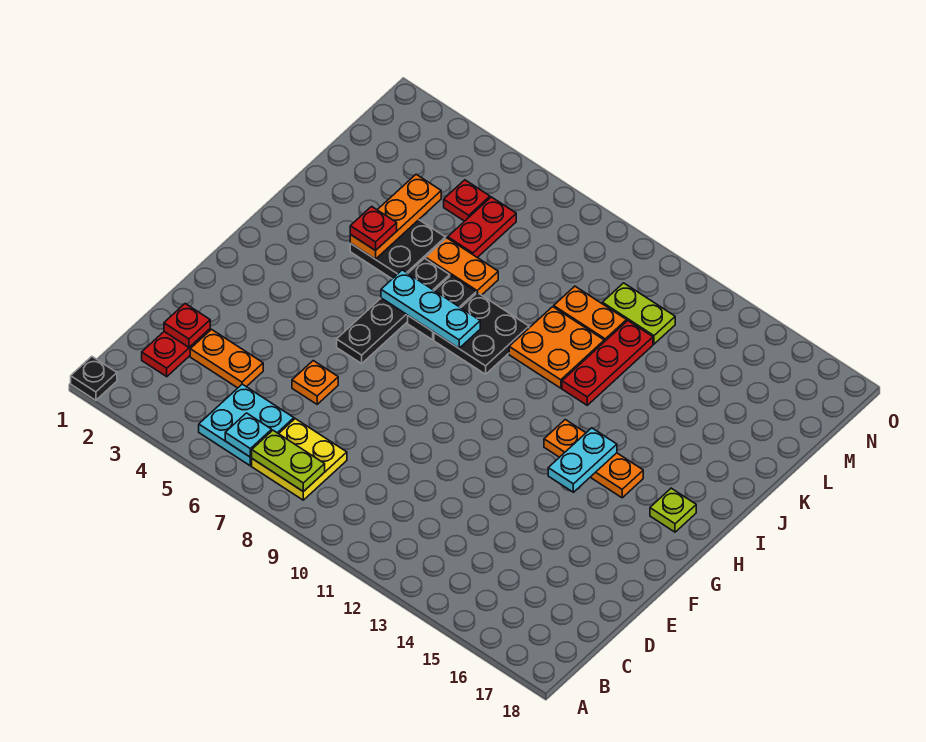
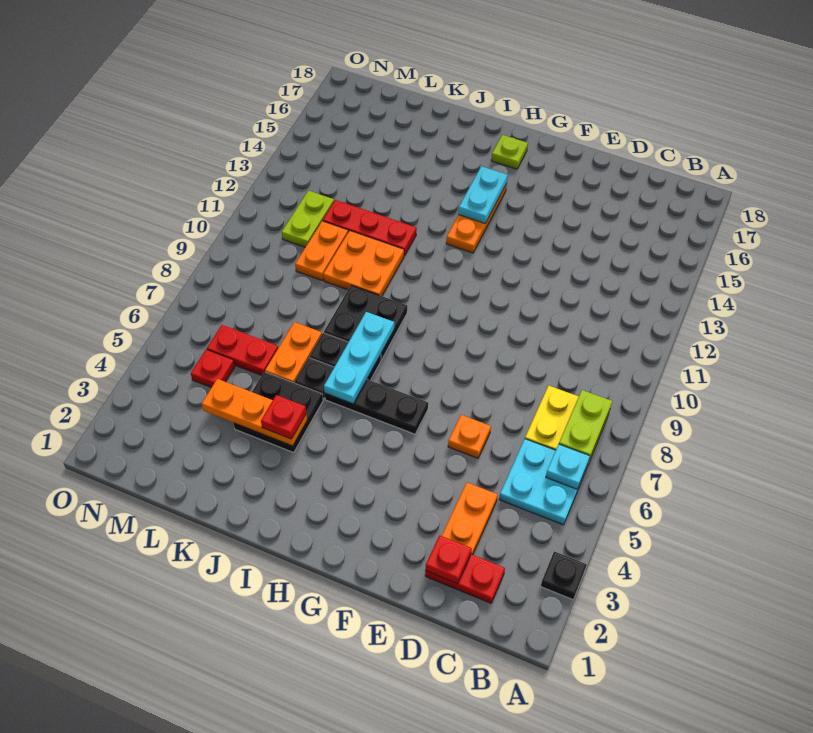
black plate A1 level 1 -> black plate A3 level 1
cyan plate G14:H14 level 2 -> cyan plate H14:H15 level 2

